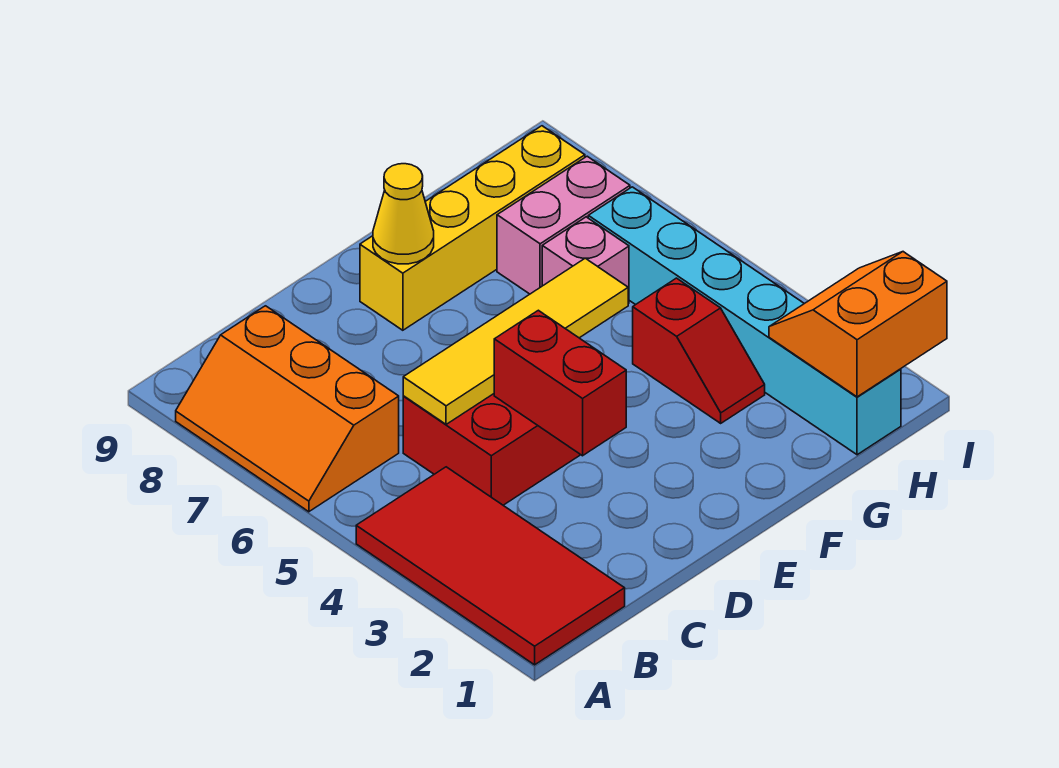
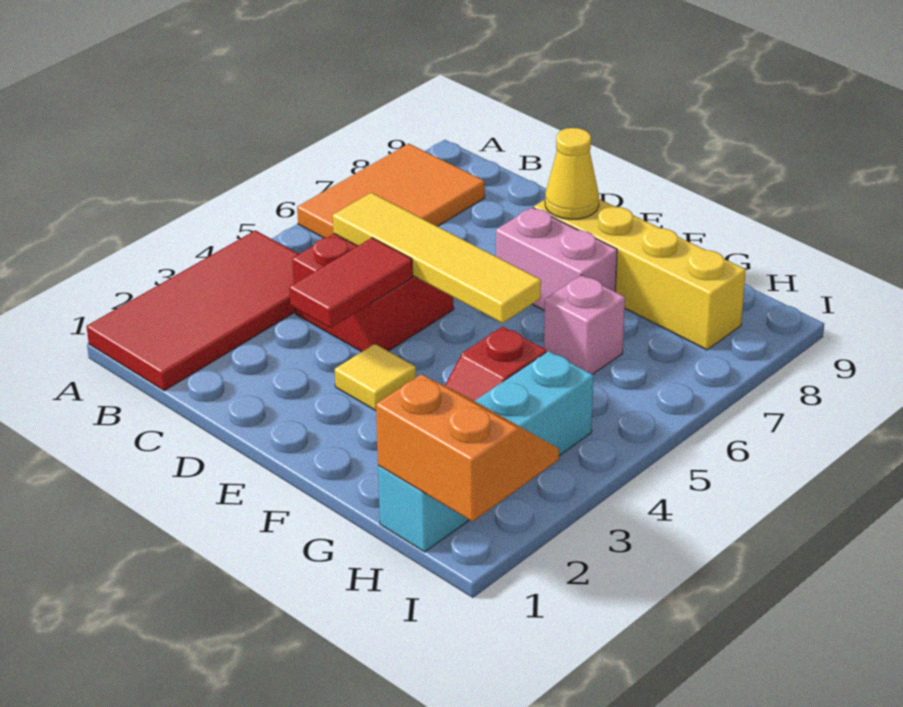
orange slope A6:B8 level 1 top B -> orange tile A6:B8 level 1
red brick D3:D4 level 2 -> red tile D3:D4 level 2
none -> yellow tile E3 level 1
pink brick G7:H7 level 1 -> pink brick E7:F7 level 1
cyan brick H1:H6 level 1 -> cyan brick H1:H4 level 1

